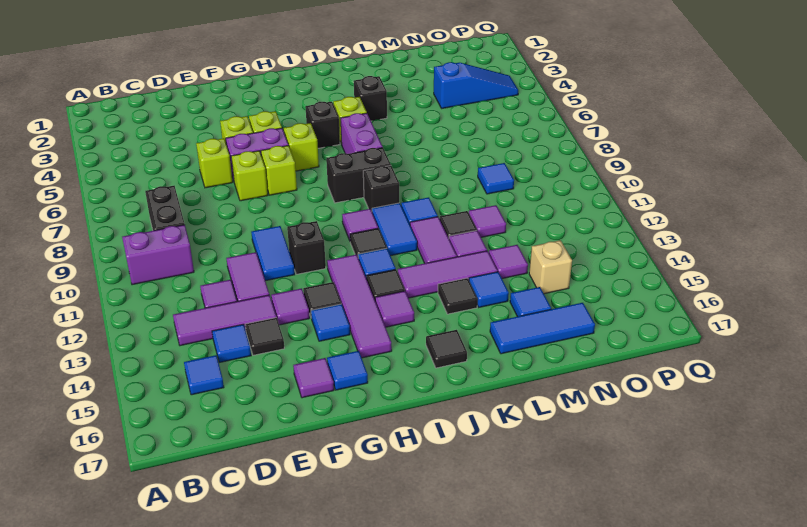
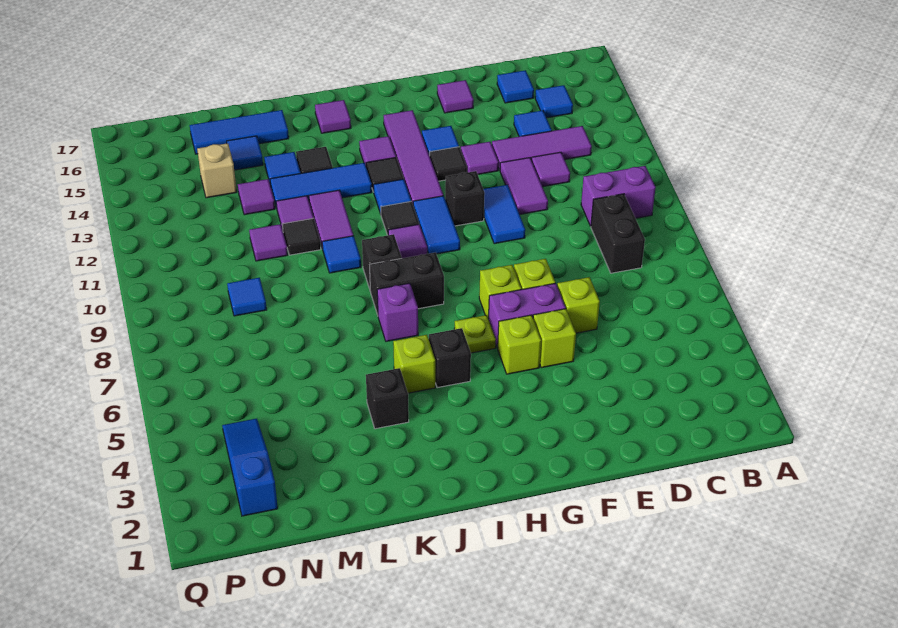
black tile E14 level 1 -> none
blue tile G16 level 1 -> blue tile D16 level 1
lime brick H6 level 1 -> lime plate H6 level 1
purple brick J6:J7 level 1 -> purple brick J7 level 1
blue tile J10:J11 level 1 -> blue tile H10:H11 level 1
purple tile J13:L13 level 1 -> blue tile J13:L13 level 1
black tile J16 level 1 -> purple tile J16 level 1
blue slope N4:P4 level 1 top N -> blue slope O2:O4 level 1 top 2

